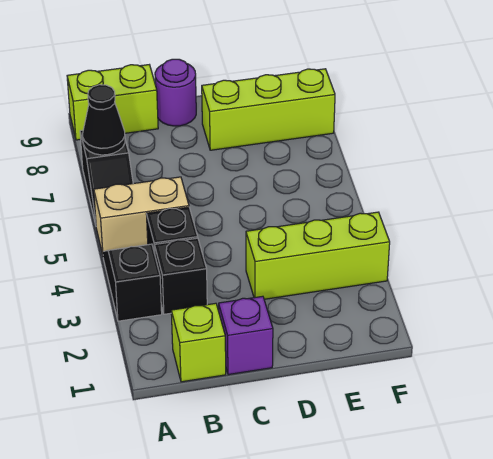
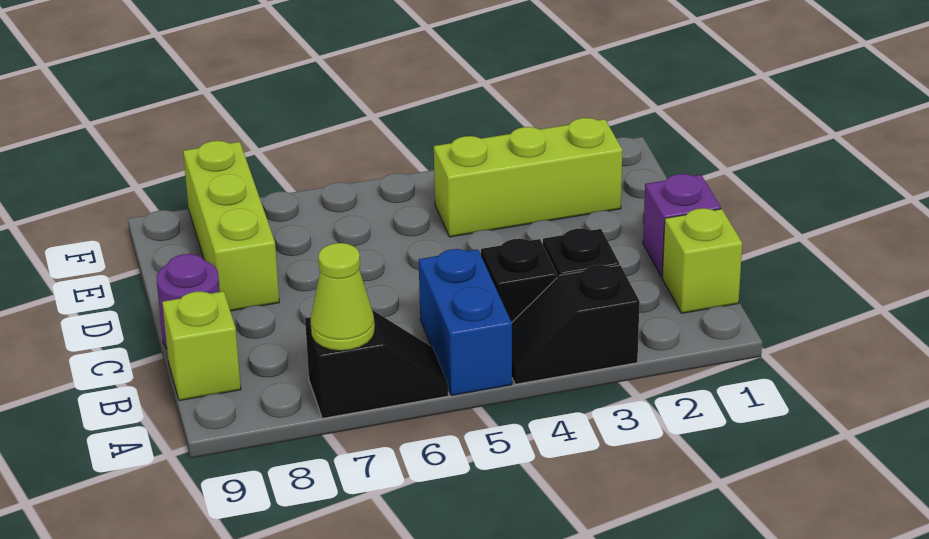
tan brick A5:B5 level 1 -> blue brick A5:B5 level 1
black cone A7 level 2 -> lime cone A7 level 2
lime brick A9:B9 level 1 -> lime brick B9 level 1
lime brick D3:F3 level 1 -> lime brick E2:E4 level 1

